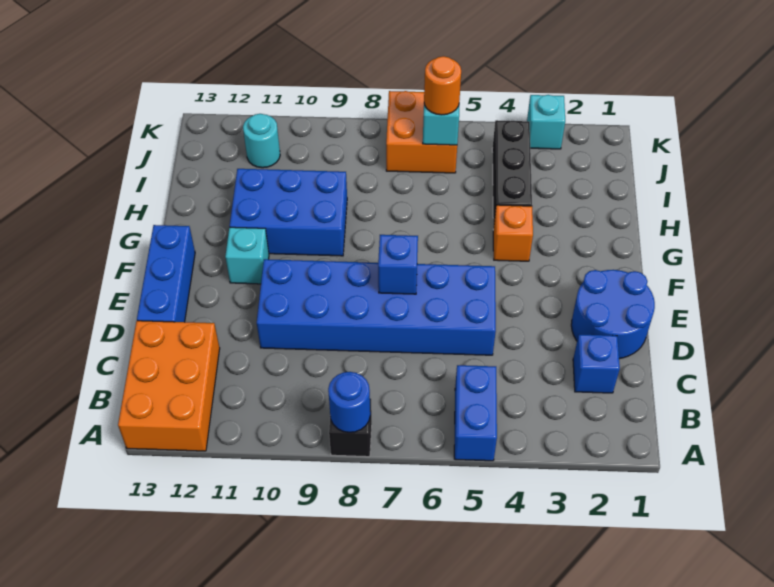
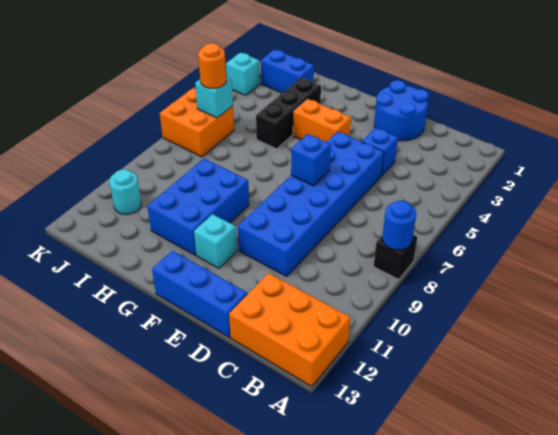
blue brick A5:B5 level 1 -> blue brick I2:J2 level 1
blue brick C2 level 1 -> blue brick D4 level 1
orange brick G4 level 1 -> orange brick F4:G4 level 1
black brick H4:J4 level 1 -> black brick H3:H5 level 1

